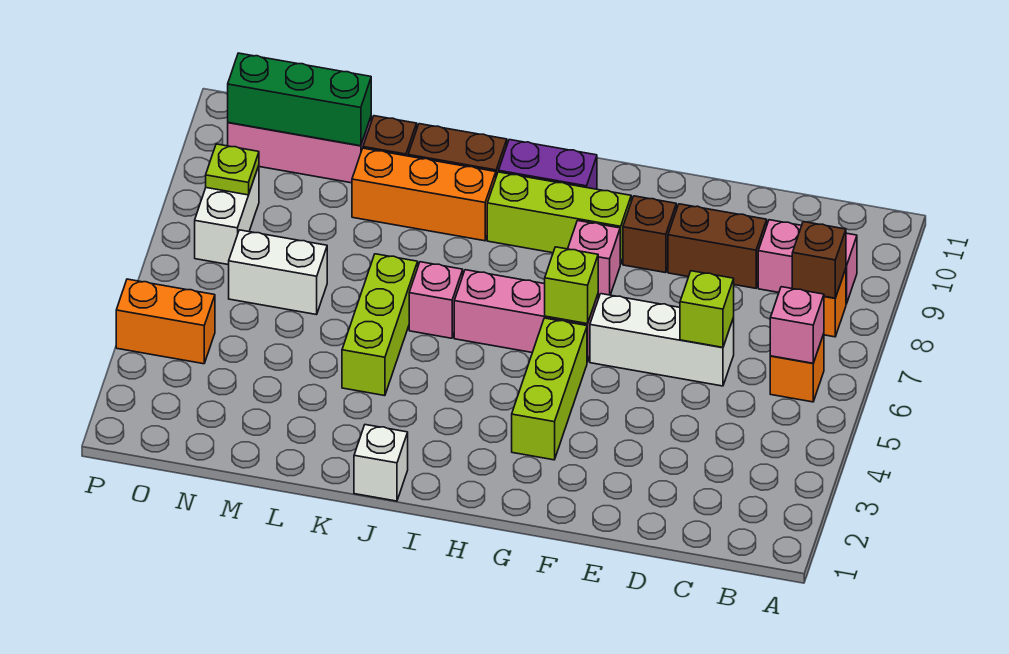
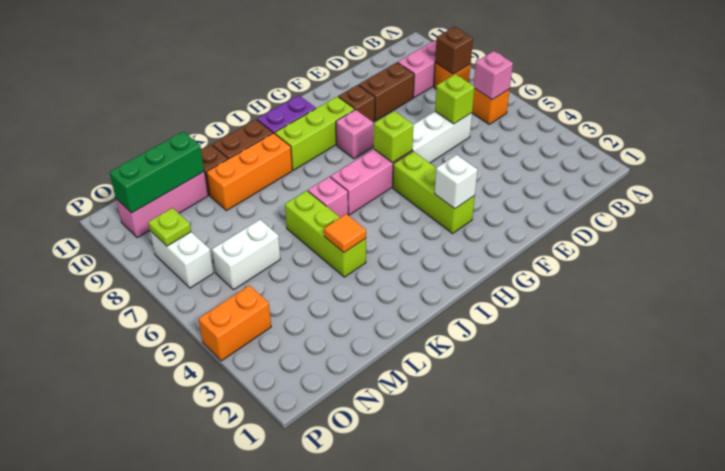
white brick J1 level 1 -> white brick G3 level 2
none -> orange tile K4 level 2

